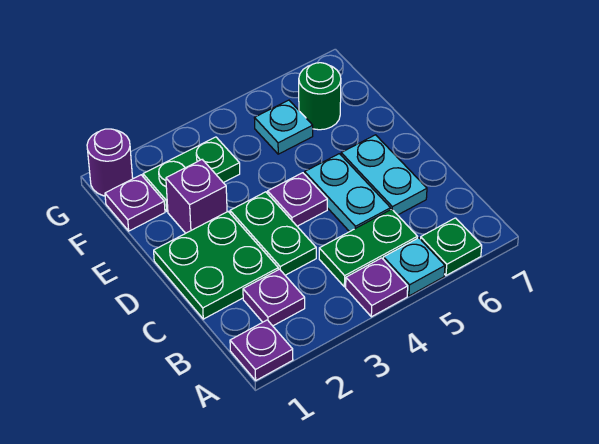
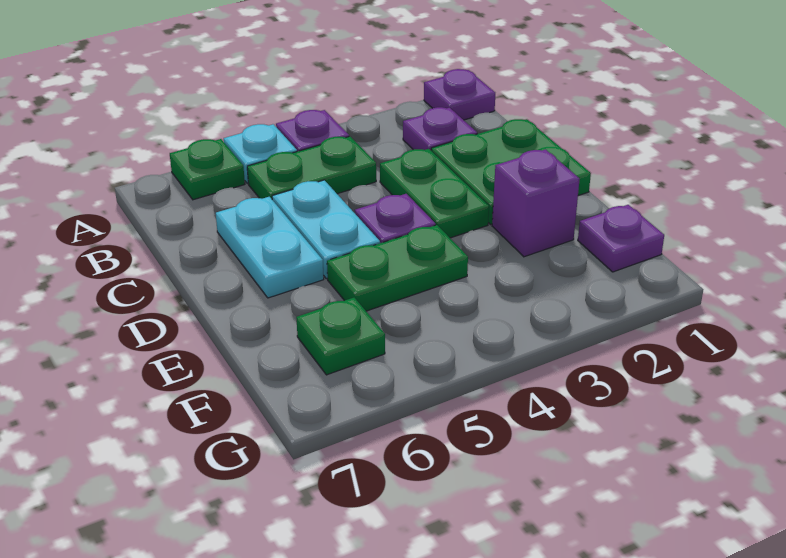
green plate F2:F3 level 1 -> green plate E4:E5 level 1
cyan plate F5 level 1 -> none
green round brick F6 level 1 -> green plate F6 level 1
purple round brick G1 level 1 -> none

